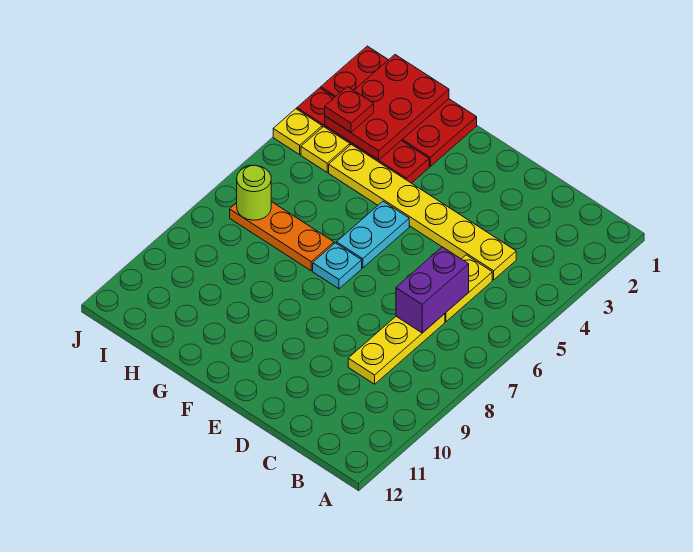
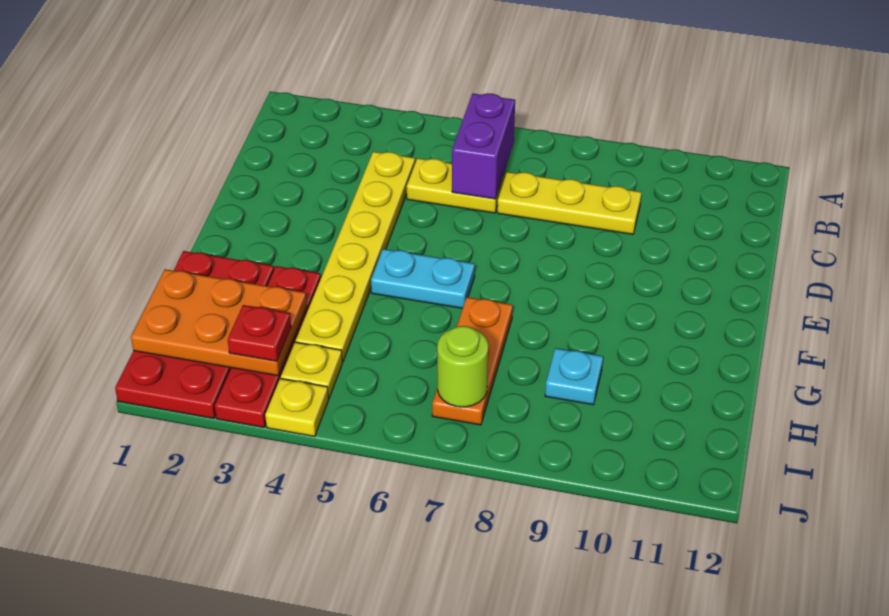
purple brick C6:C7 level 2 -> purple brick B6:C6 level 2
cyan plate F7 level 1 -> cyan plate H9 level 1
red plate H1:I3 level 2 -> orange plate H1:I3 level 2

